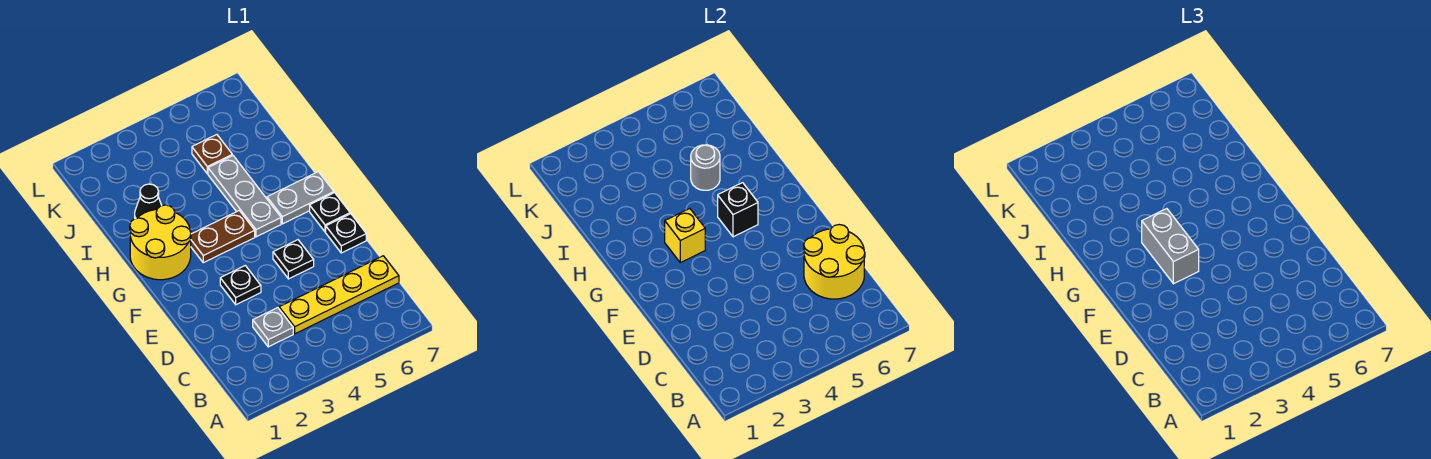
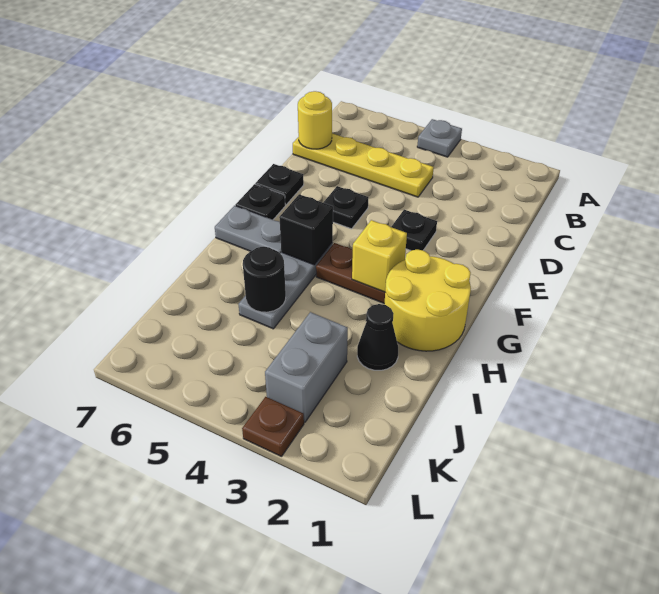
grey plate C3 level 1 -> grey plate A4 level 1
yellow round brick C6:D7 level 2 -> yellow round brick C7 level 2
grey brick F3:G3 level 3 -> grey brick J3:K3 level 1
grey round brick I5 level 2 -> black round brick I5 level 2
brown plate J5 level 1 -> brown plate L3 level 1

